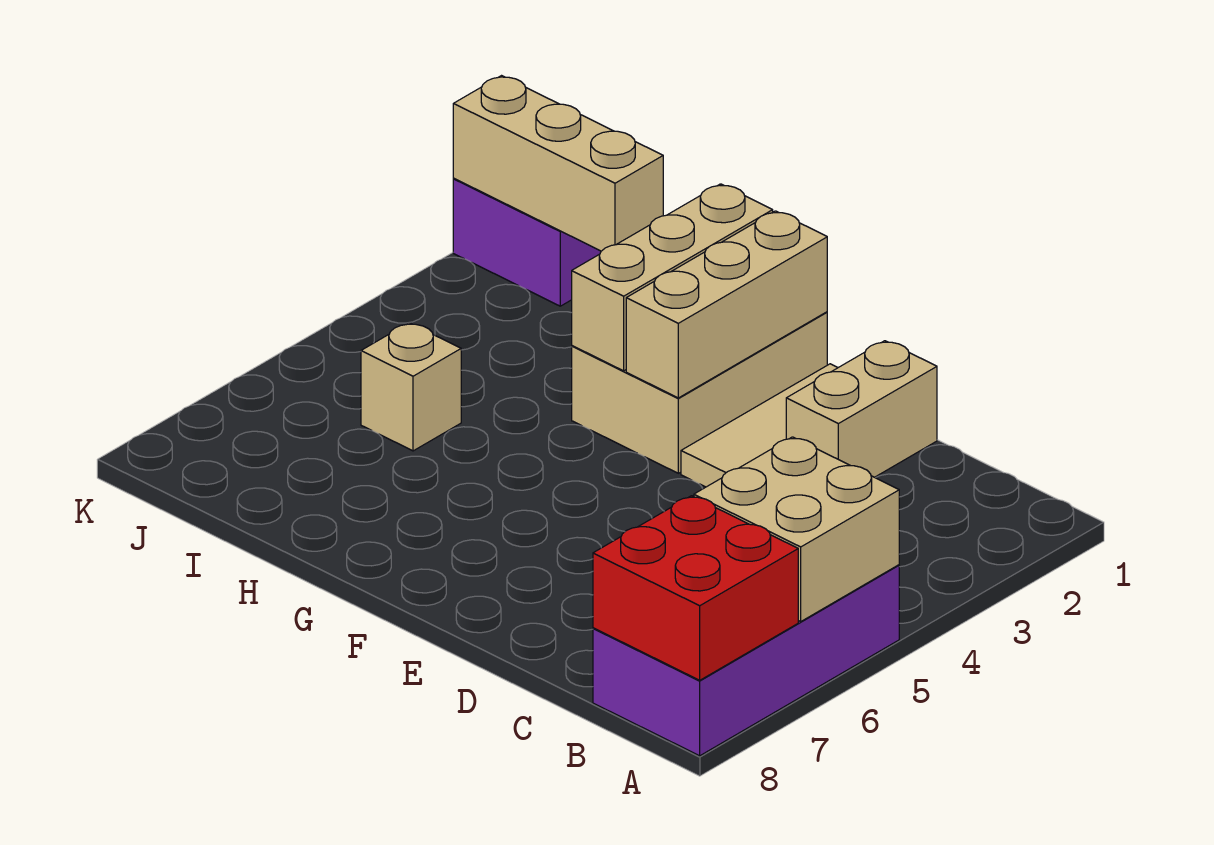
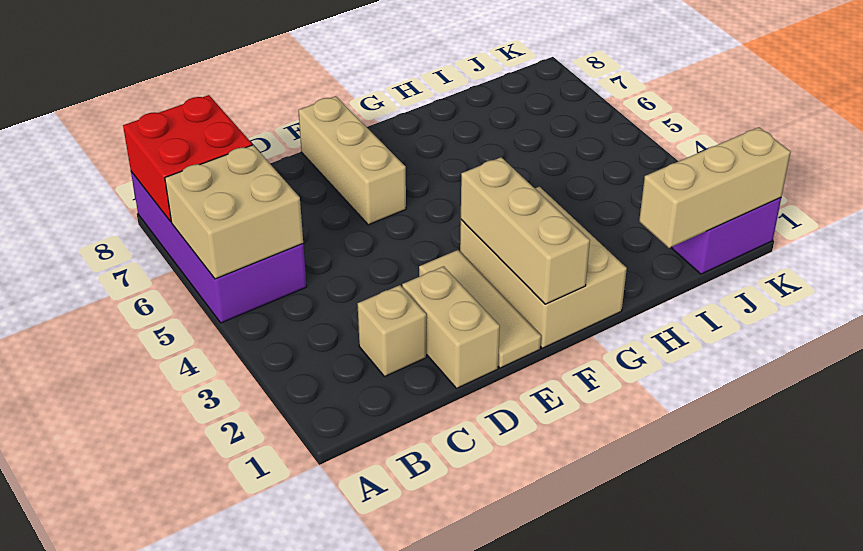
tan brick G1:G3 level 2 -> tan brick E6:E8 level 1
tan brick I5 level 1 -> tan brick C2 level 1

